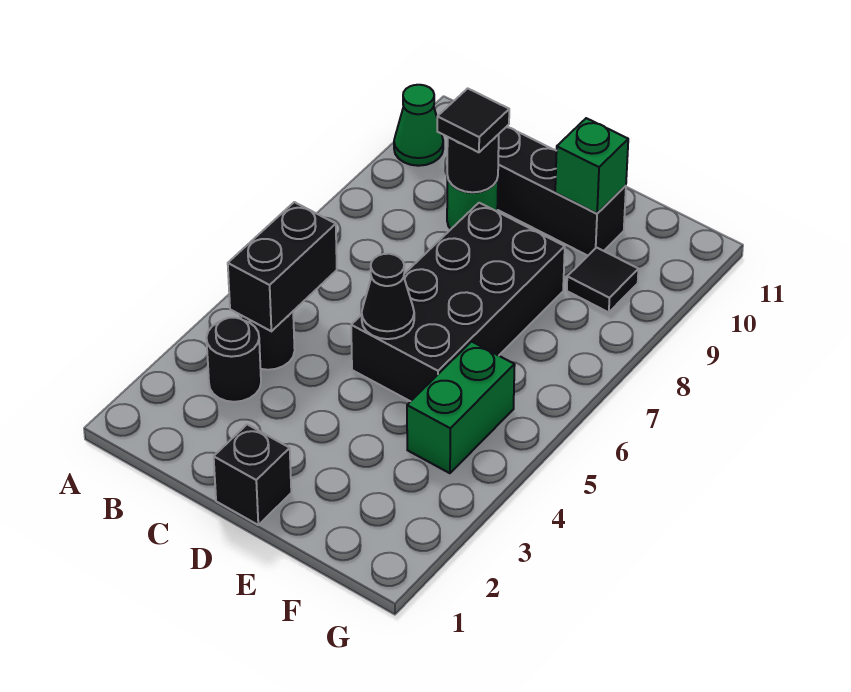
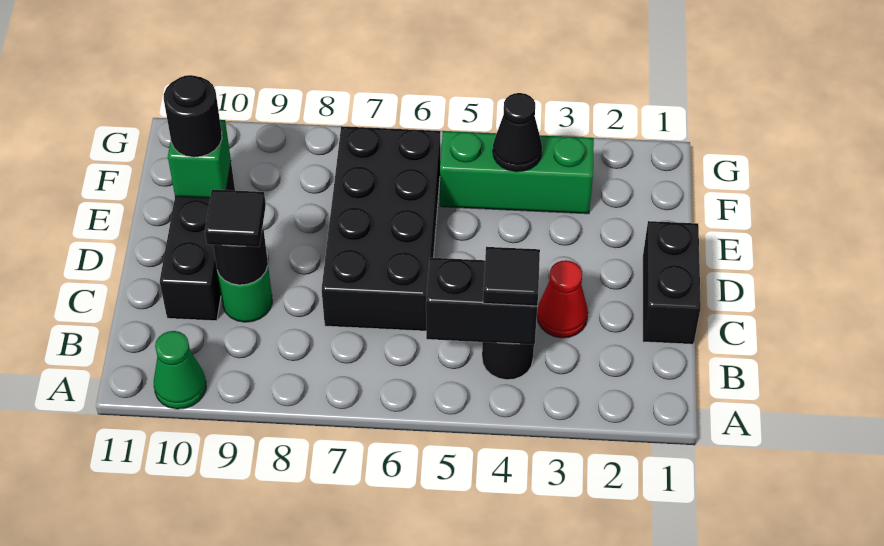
black round brick B3 level 1 -> black round brick E10 level 3
none -> red cone C3 level 1
black brick D1 level 1 -> black brick C1:D1 level 1
black brick D5:E8 level 1 -> black brick C6:F7 level 1
black cone D5 level 2 -> black cone F4 level 2
green brick F4:F5 level 1 -> green brick F3:F5 level 1
black tile F9 level 1 -> black tile B4 level 3

